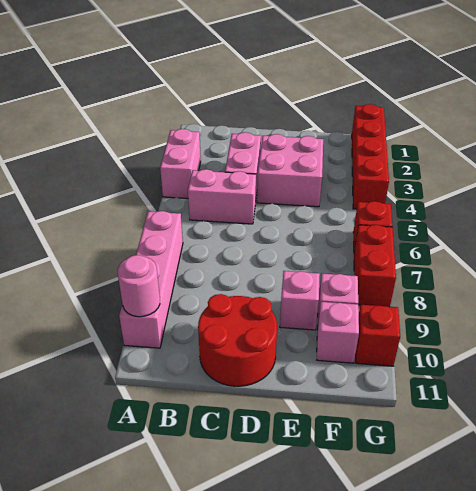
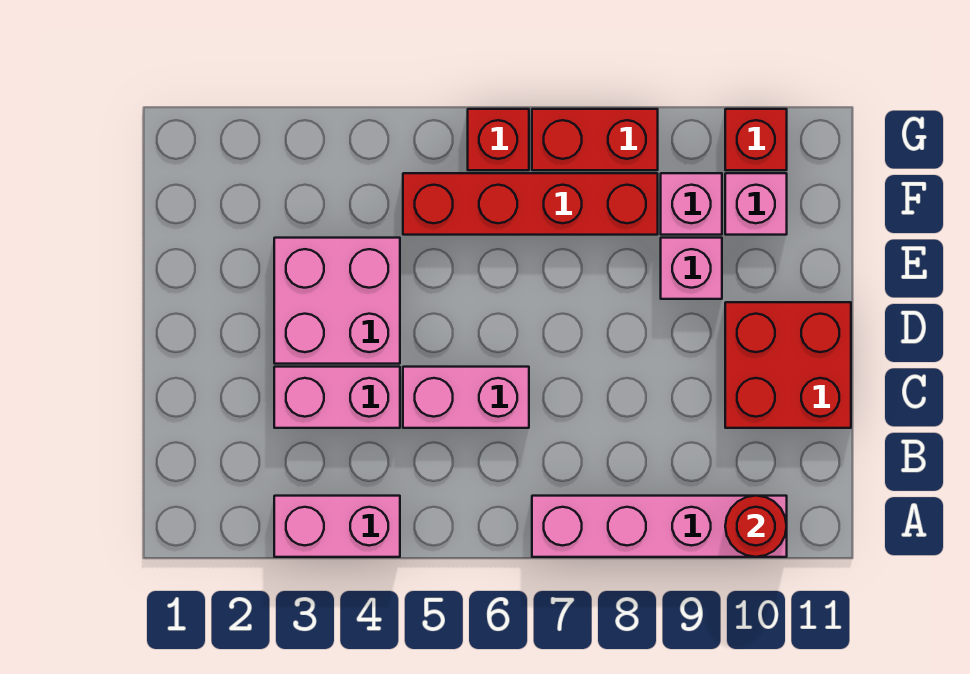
pink round brick A10 level 2 -> red round brick A10 level 2
pink brick B5:C5 level 1 -> pink brick C5:C6 level 1
red round brick C10:D11 level 1 -> red brick C10:D11 level 1
red brick G1:G4 level 1 -> red brick F5:F8 level 1

